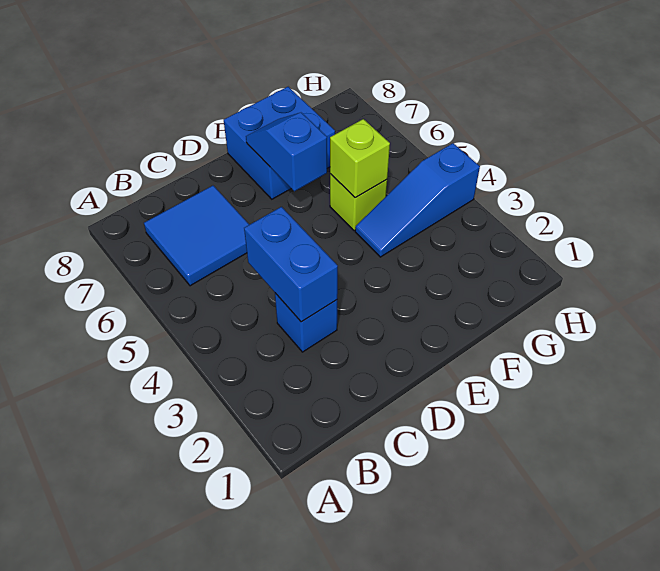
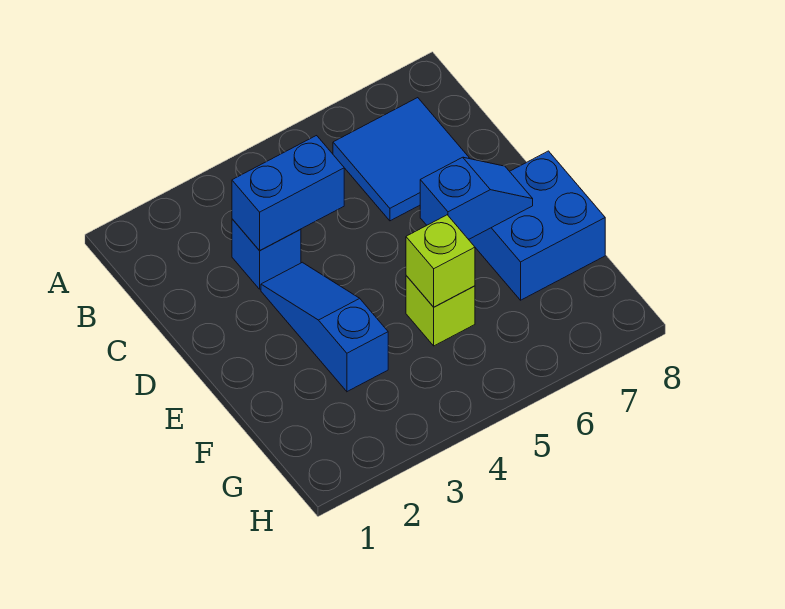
blue slope F4:H4 level 1 top H -> blue slope D3:F3 level 1 top F

